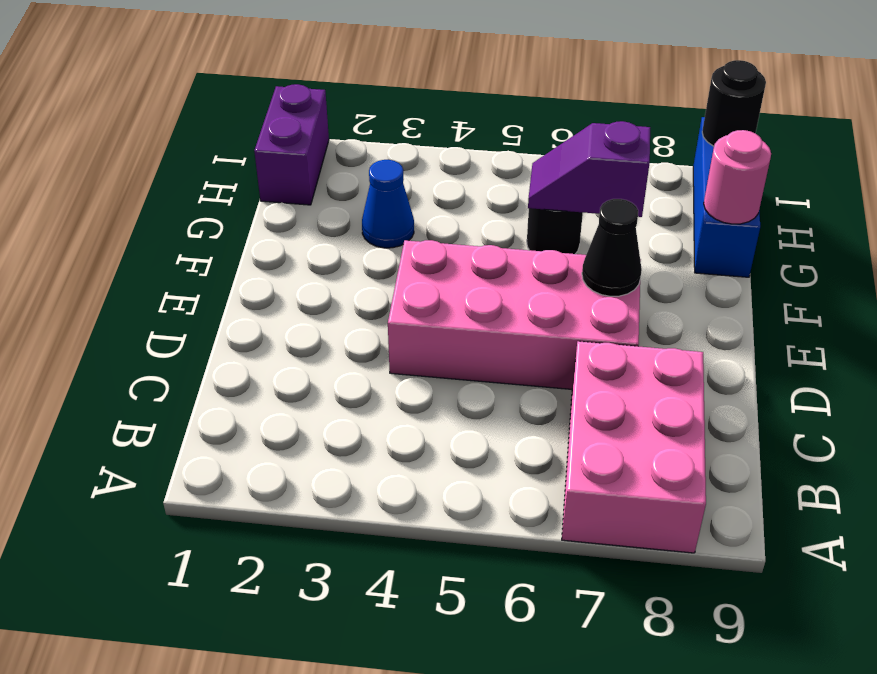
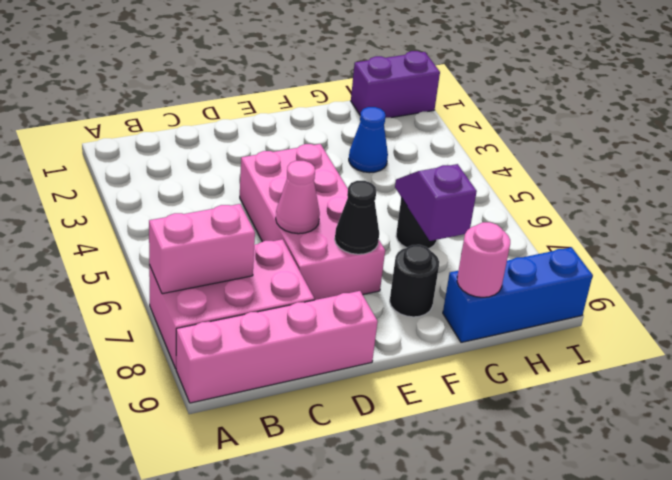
none -> pink brick A7:B7 level 2
none -> pink brick A9:D9 level 1
none -> pink cone D6 level 2
black round brick I9 level 2 -> black round brick F8 level 1

